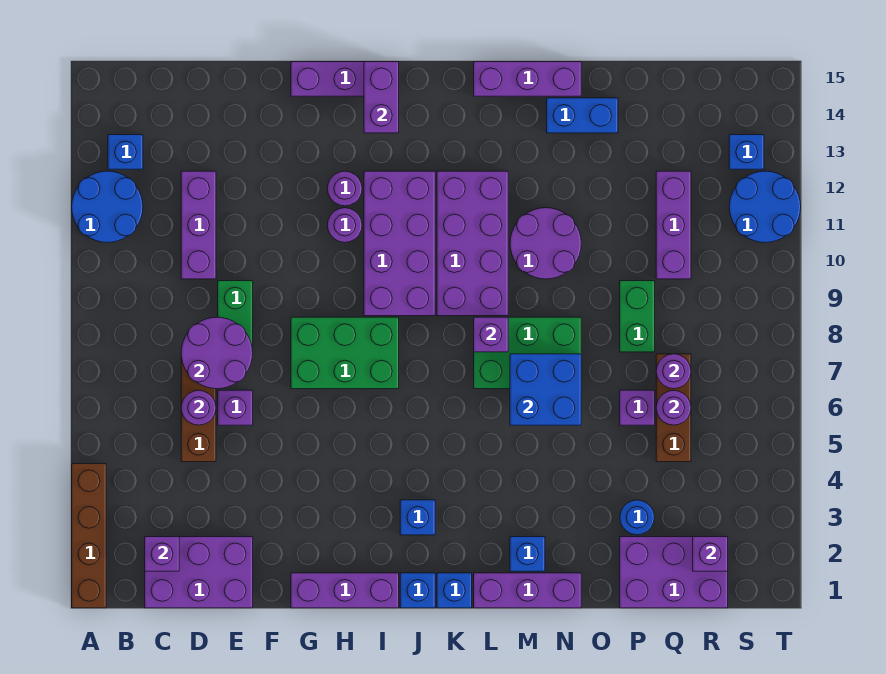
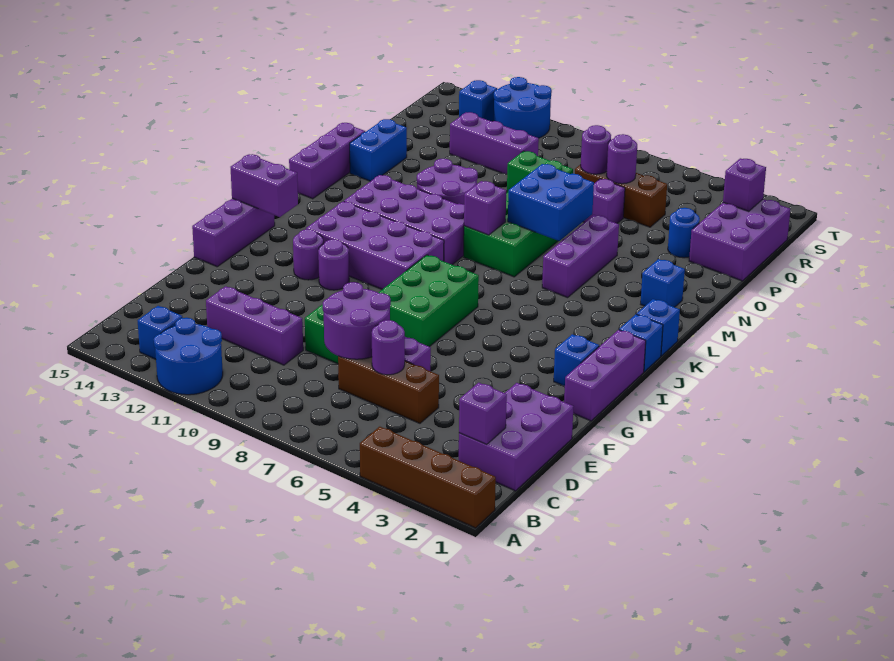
blue brick J3 level 1 -> blue brick H2 level 1
purple brick L1:N1 level 1 -> purple brick L5:N5 level 1

